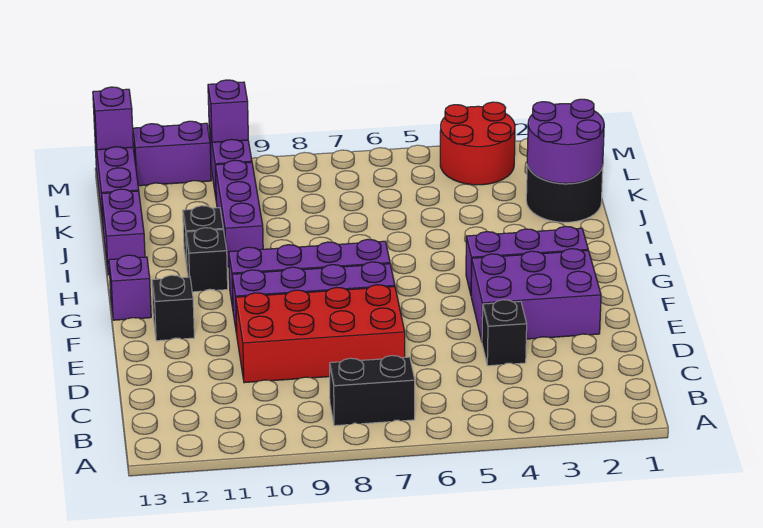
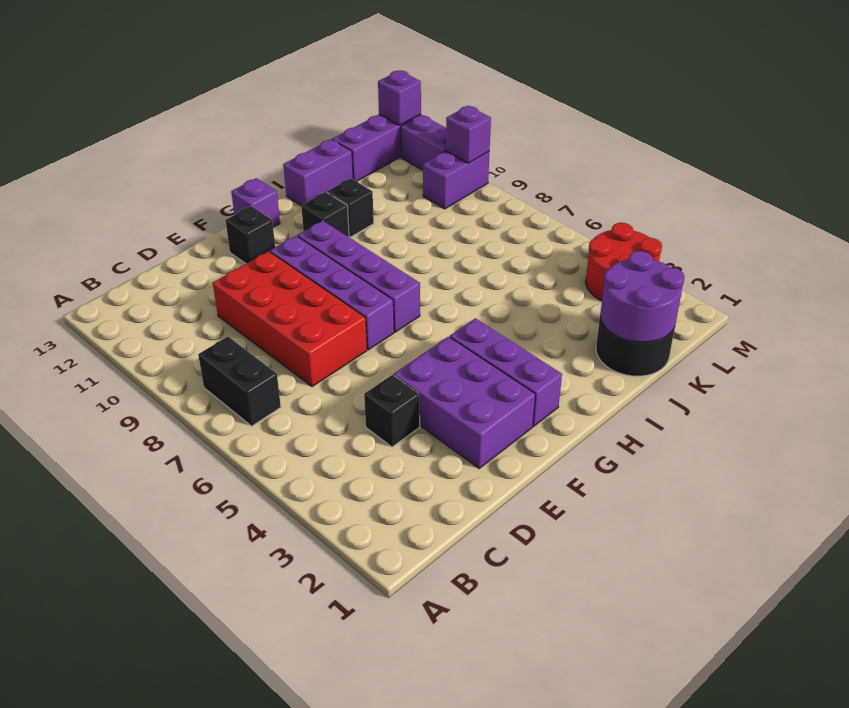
purple brick I10:K10 level 1 -> none

